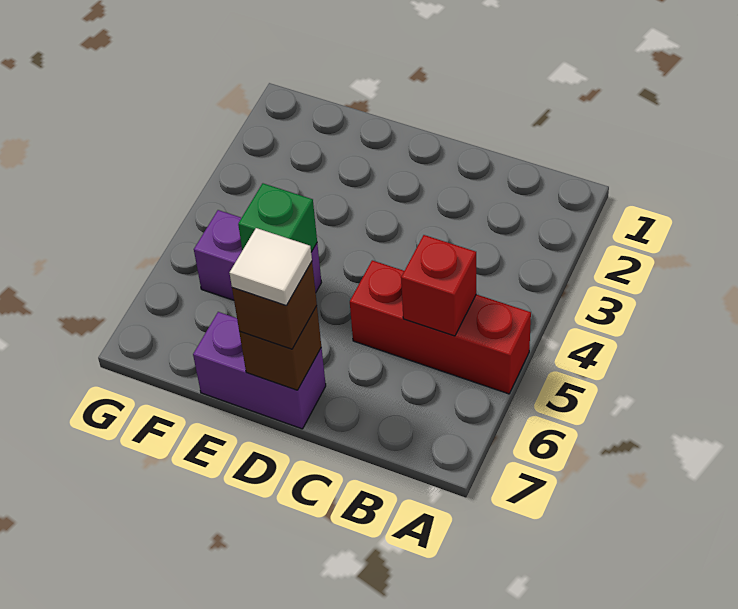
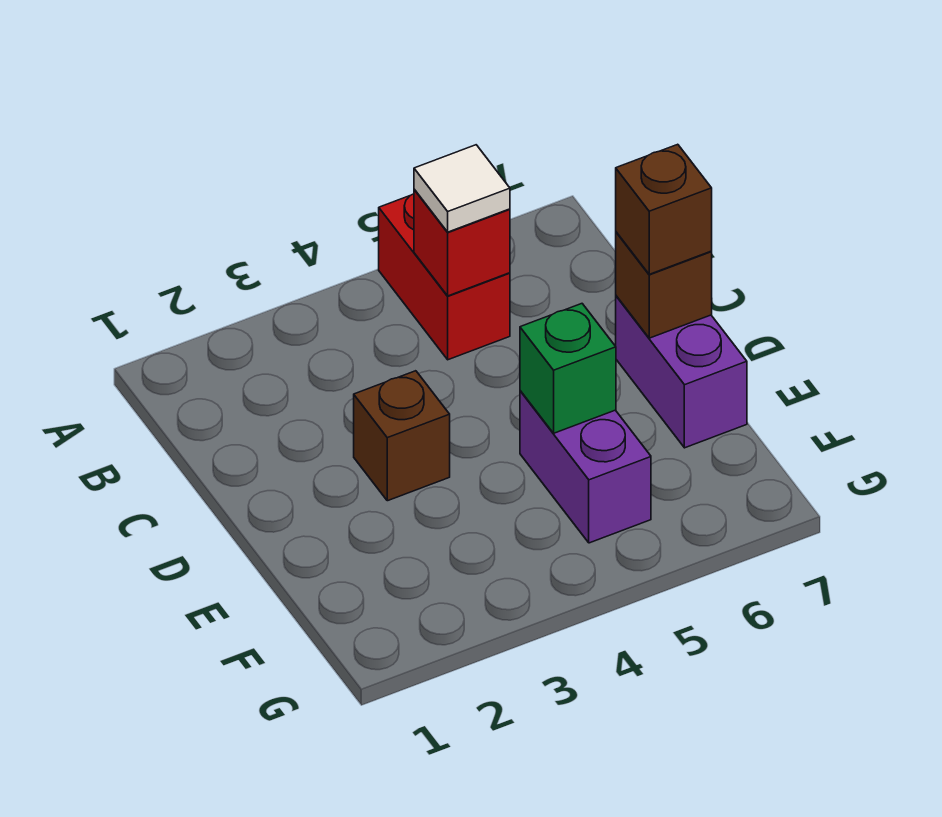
red brick A5:C5 level 1 -> red brick A5:B5 level 1
none -> brown brick D3 level 1
white tile D7 level 4 -> white tile B5 level 3

